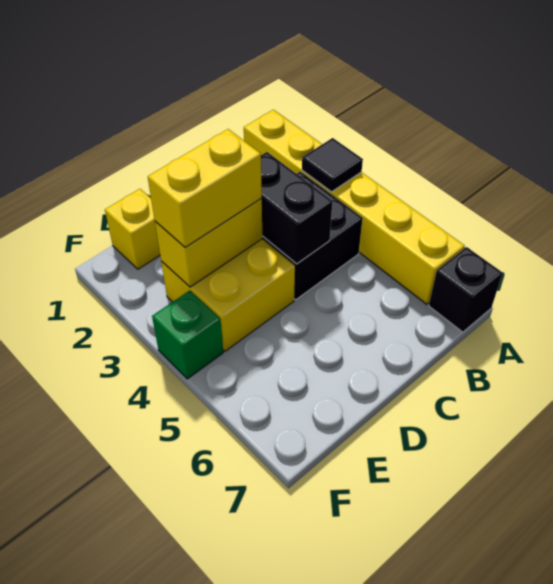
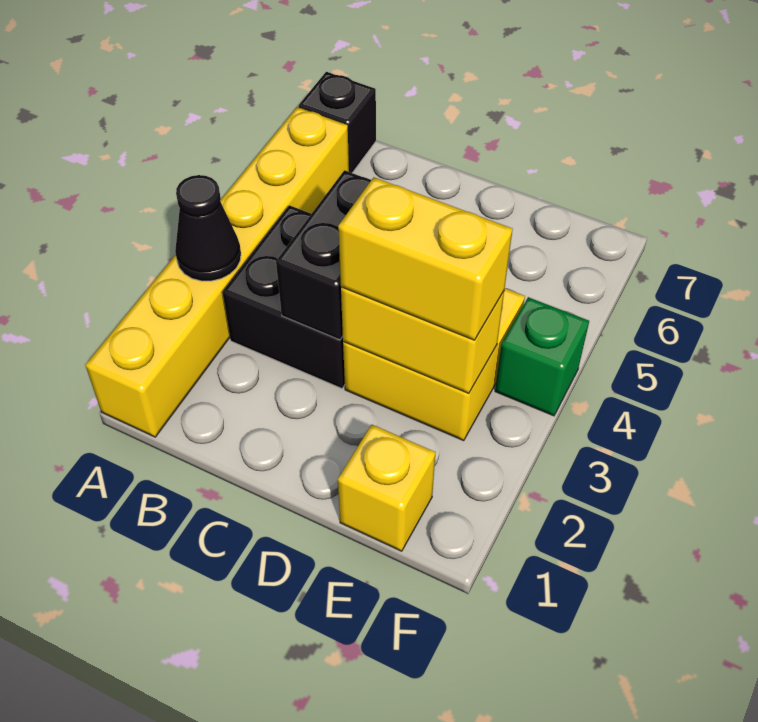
black tile A3 level 2 -> black cone A3 level 2

